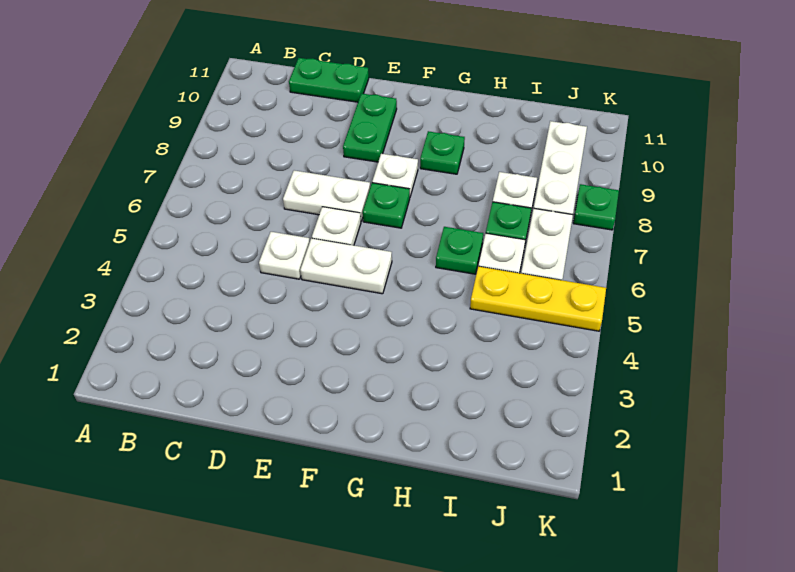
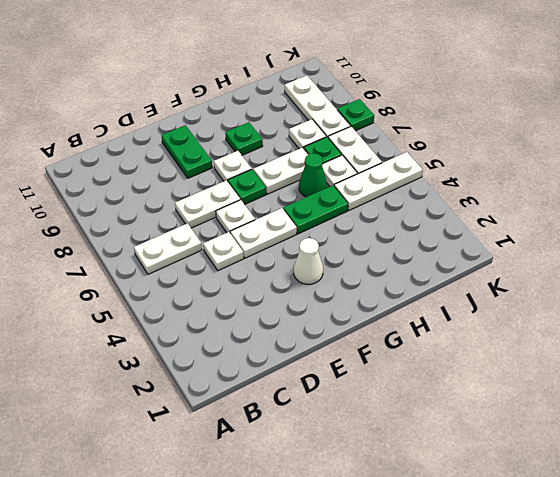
none -> white plate B6:C6 level 1
green plate C11:D11 level 1 -> green plate G5:H5 level 1
none -> white cone F3 level 1
none -> white plate G7:H7 level 1
green plate H6 level 1 -> green cone H6 level 1
yellow plate I5:K5 level 1 -> white plate I5:K5 level 1

